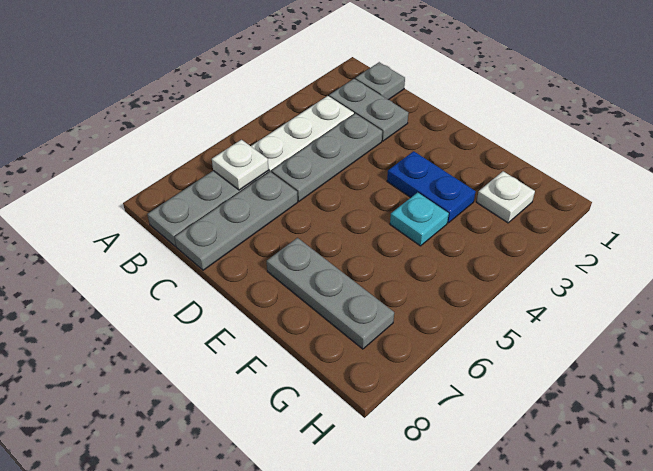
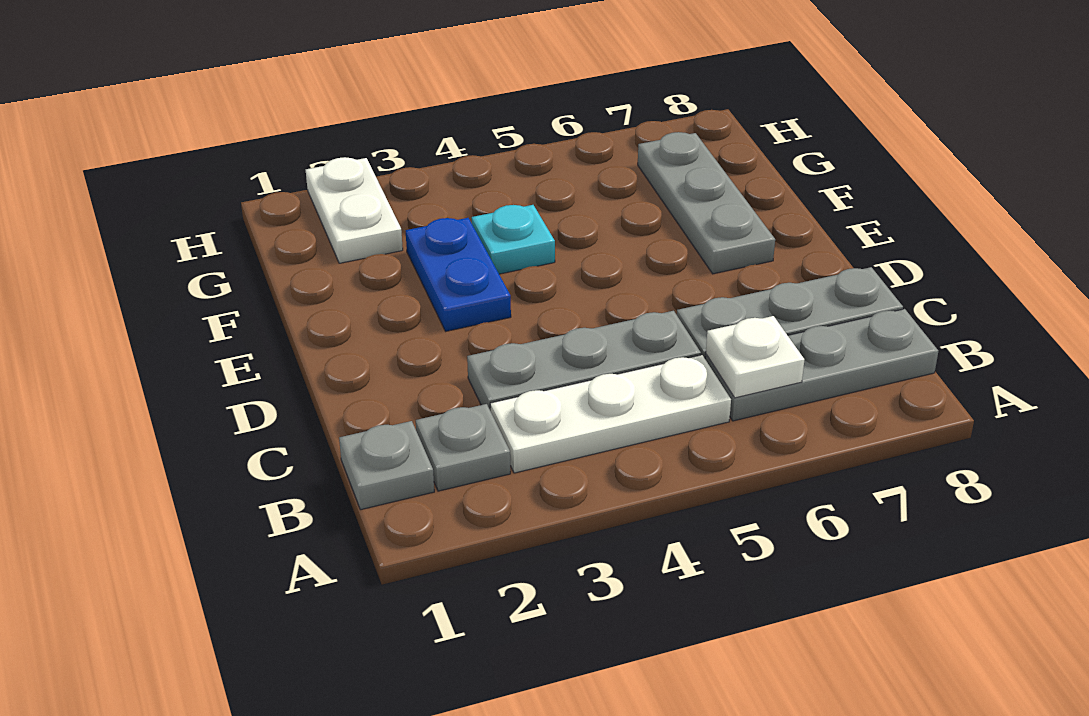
grey plate B2:C2 level 1 -> grey plate B2 level 1
white plate G2 level 1 -> white plate G2:H2 level 1

